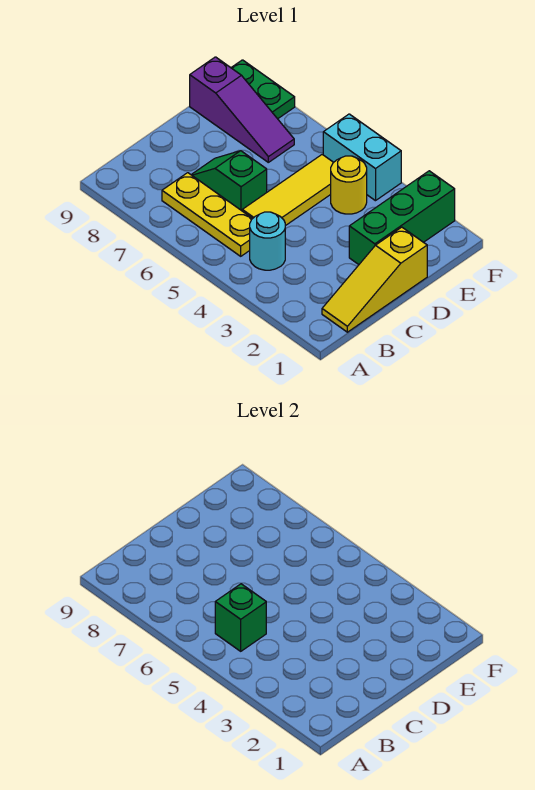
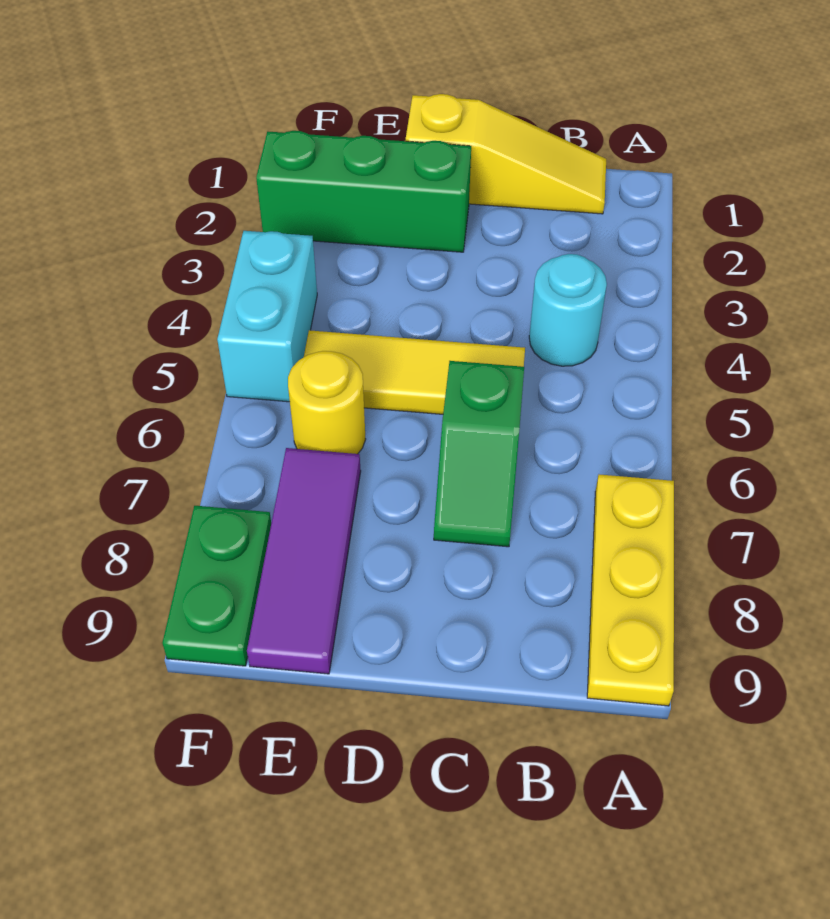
yellow plate B5:B7 level 1 -> yellow plate A7:A9 level 1
green brick B5 level 2 -> none
yellow round brick E4 level 1 -> yellow round brick E6 level 1
purple slope E7:E9 level 1 top 9 -> purple tile E7:E9 level 1

